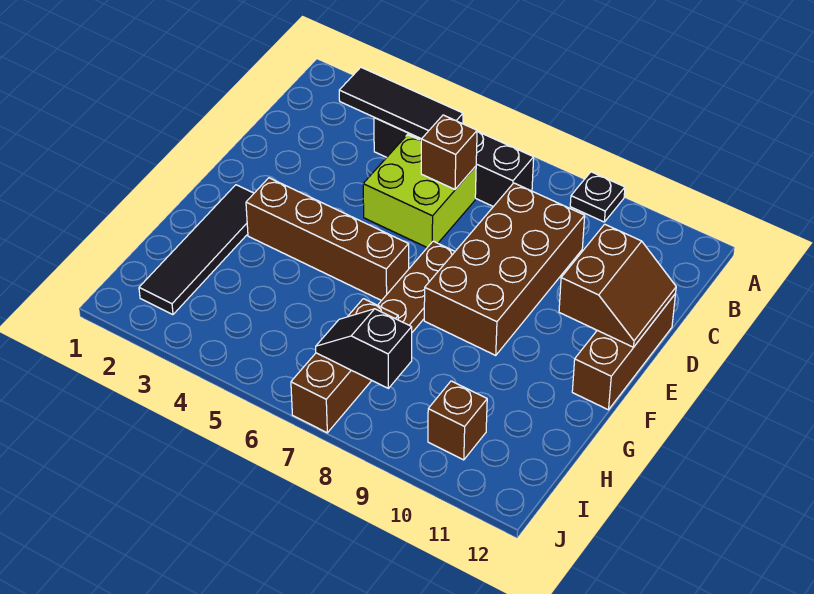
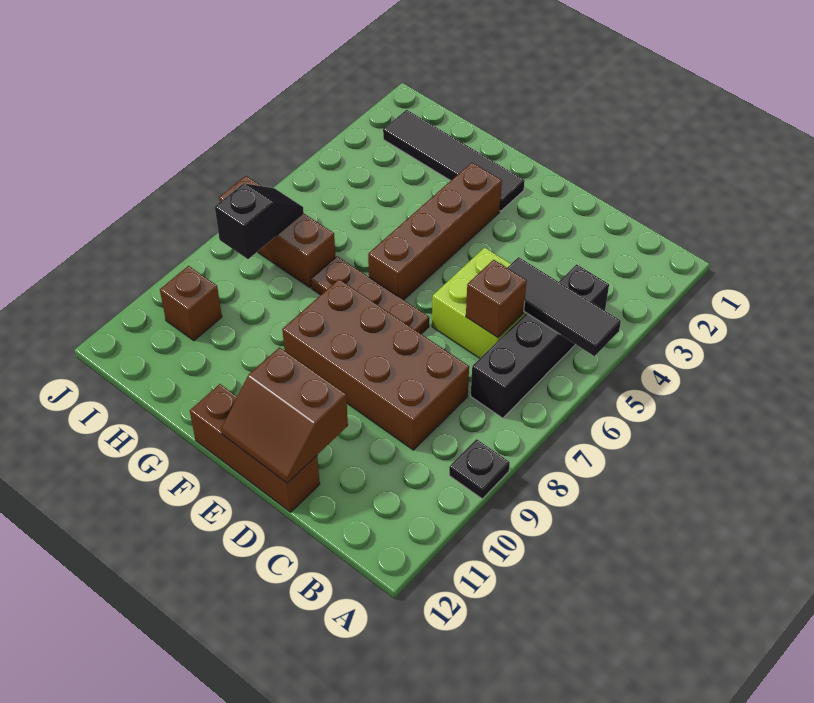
black tile B3:B5 level 2 -> black tile A5:C5 level 2

